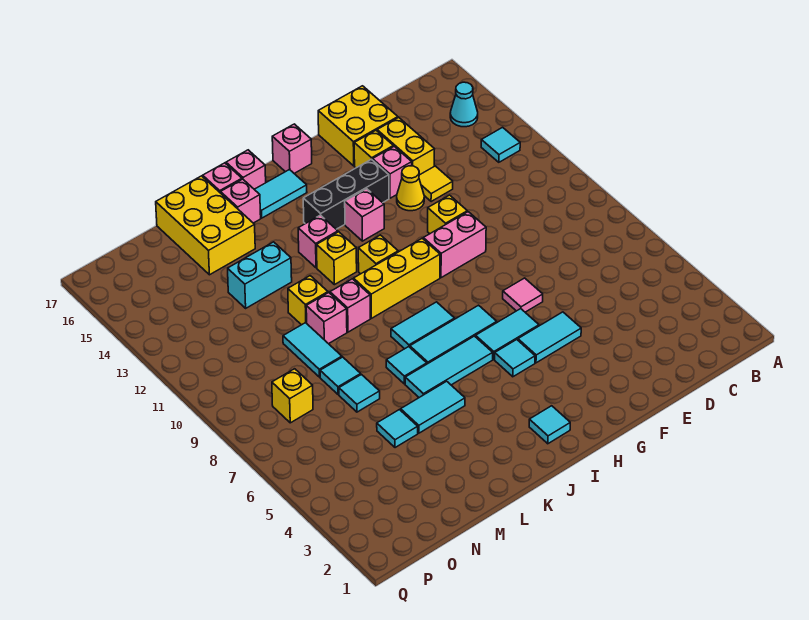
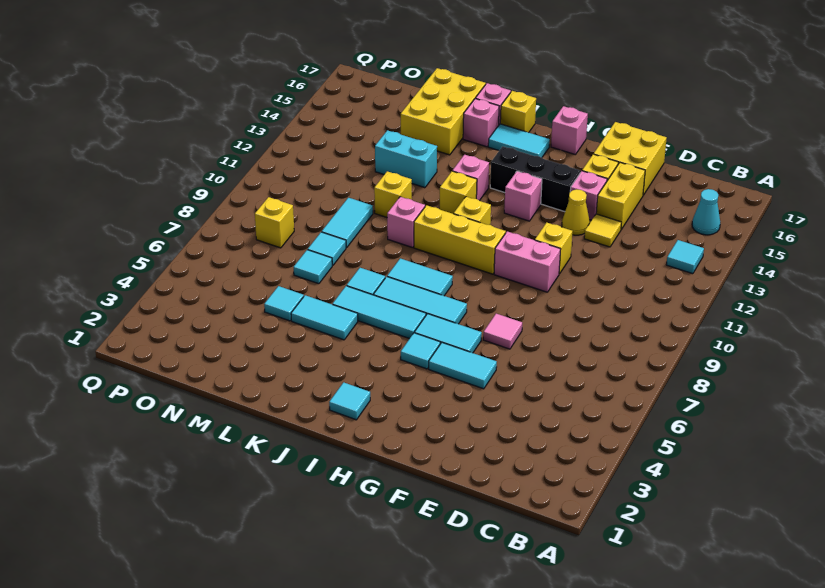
pink brick J17 level 1 -> yellow brick J17 level 1
pink brick L10 level 1 -> none

